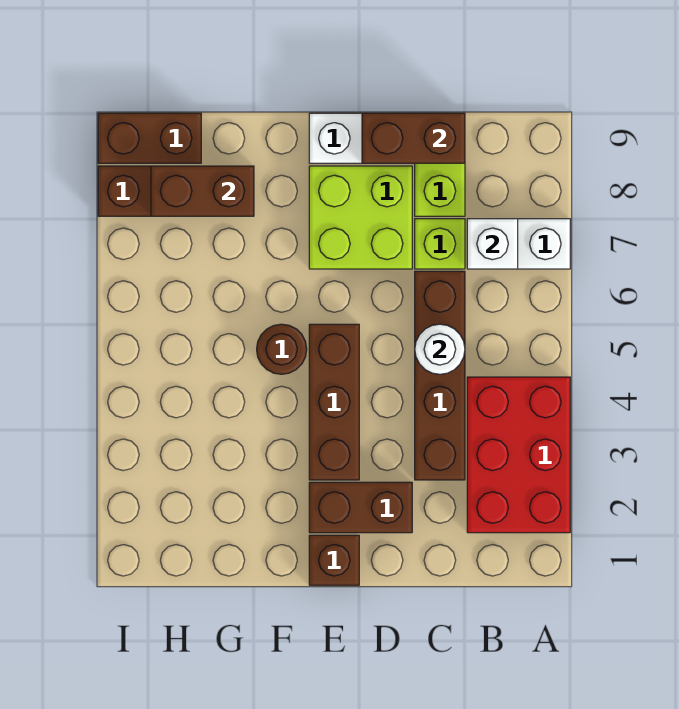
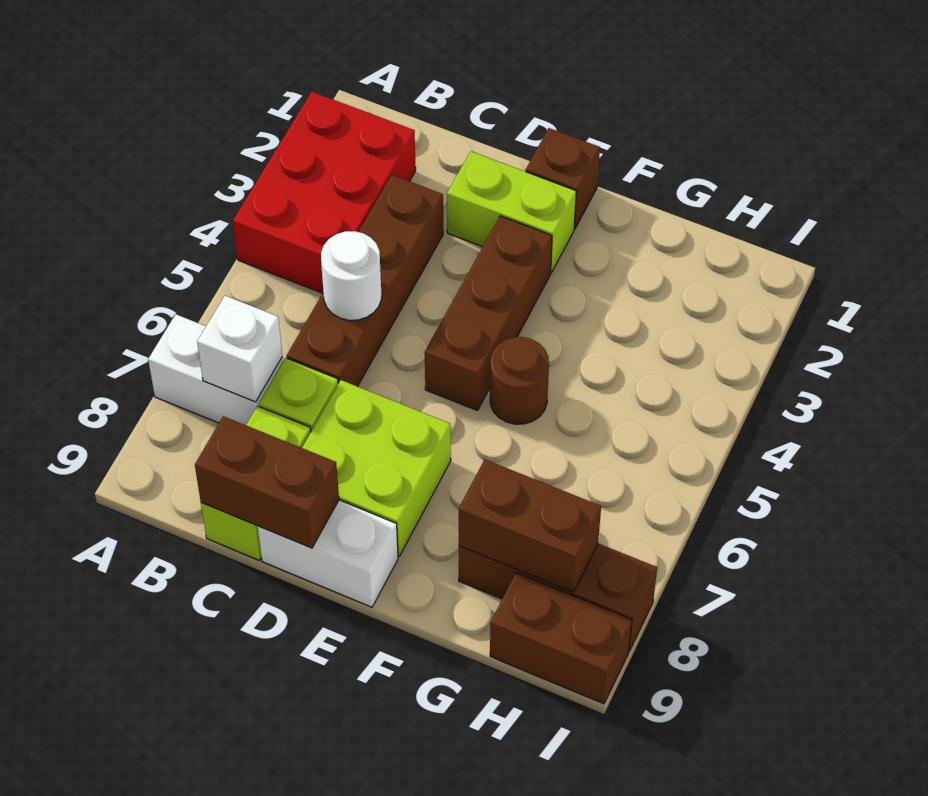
brown brick D2:E2 level 1 -> lime brick D2:E2 level 1

